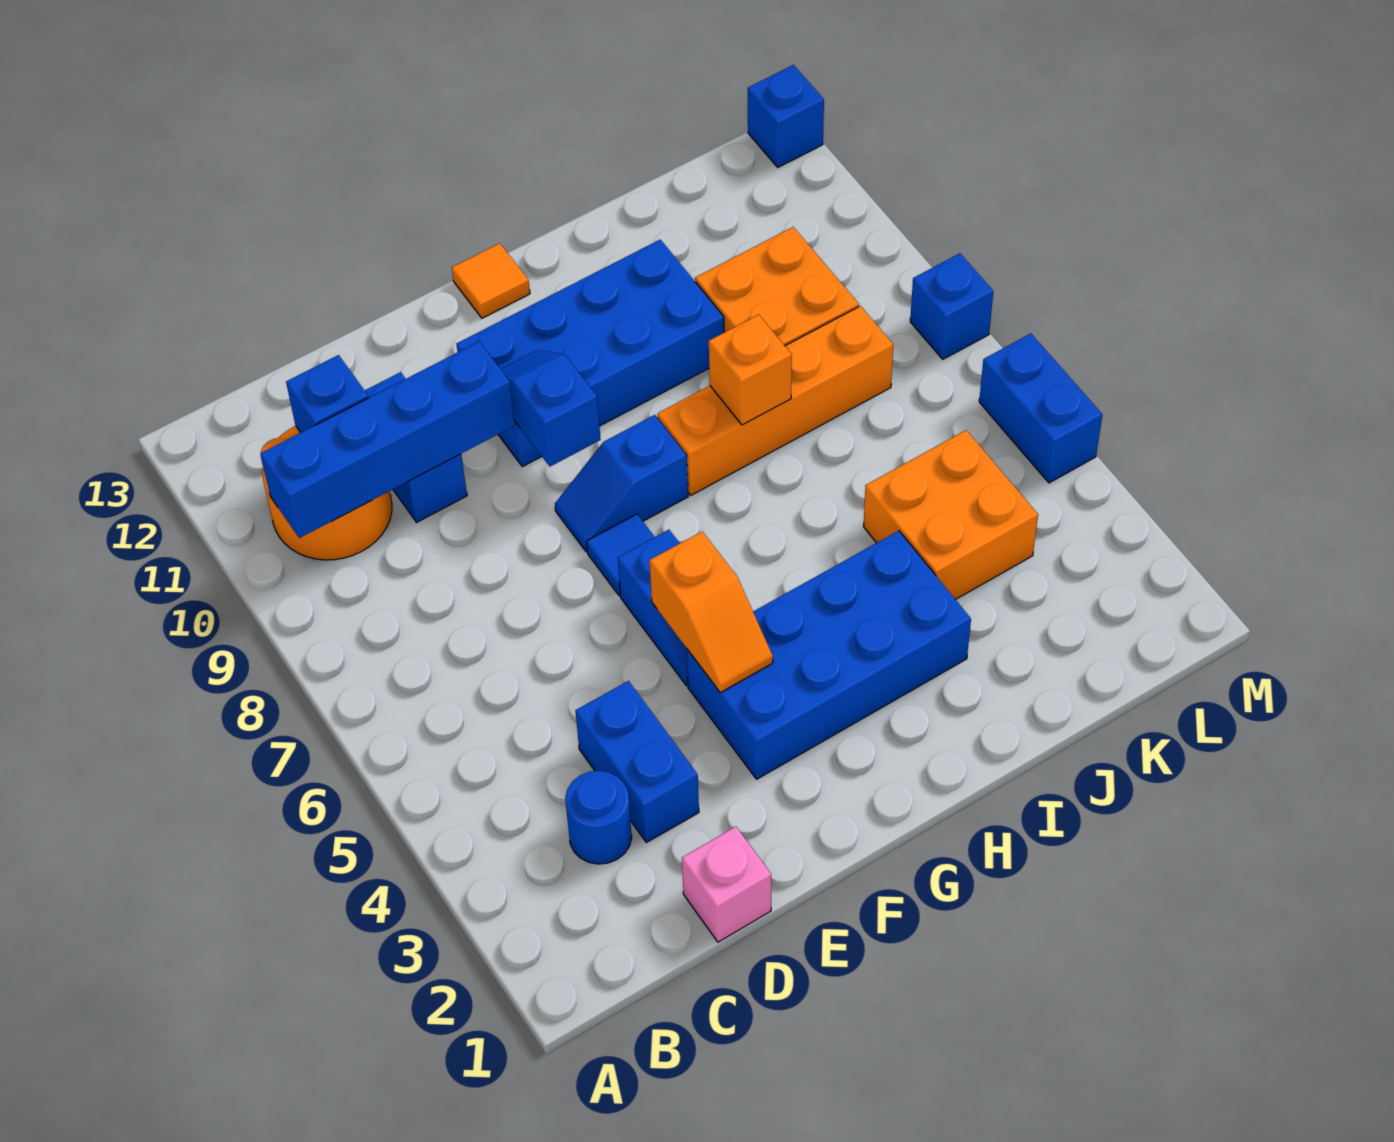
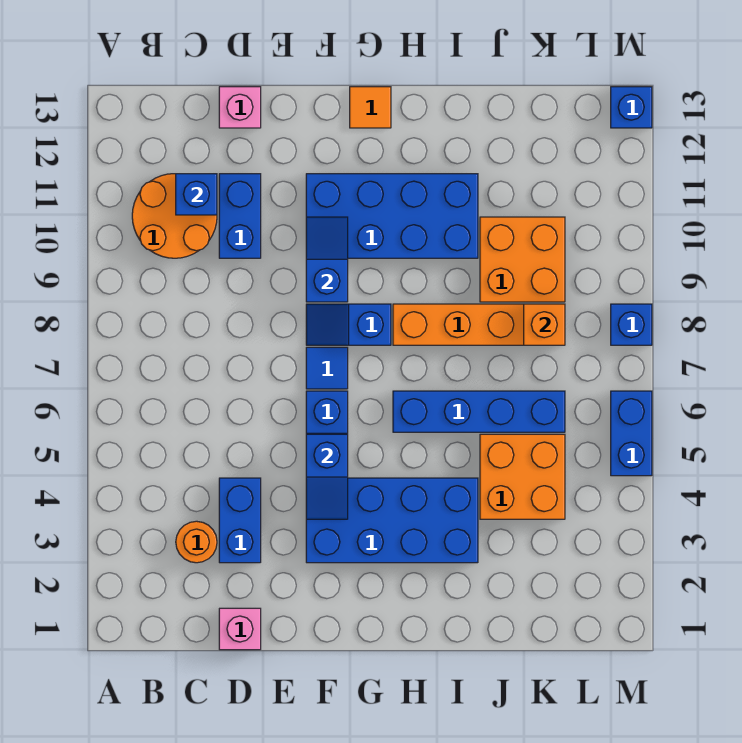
blue brick B10:E10 level 2 -> blue brick H6:K6 level 1
blue round brick C3 level 1 -> orange round brick C3 level 1
none -> pink brick D13 level 1
orange slope F4:F5 level 2 top 5 -> blue slope F4:F5 level 2 top 5
orange brick I8 level 2 -> orange brick K8 level 2

